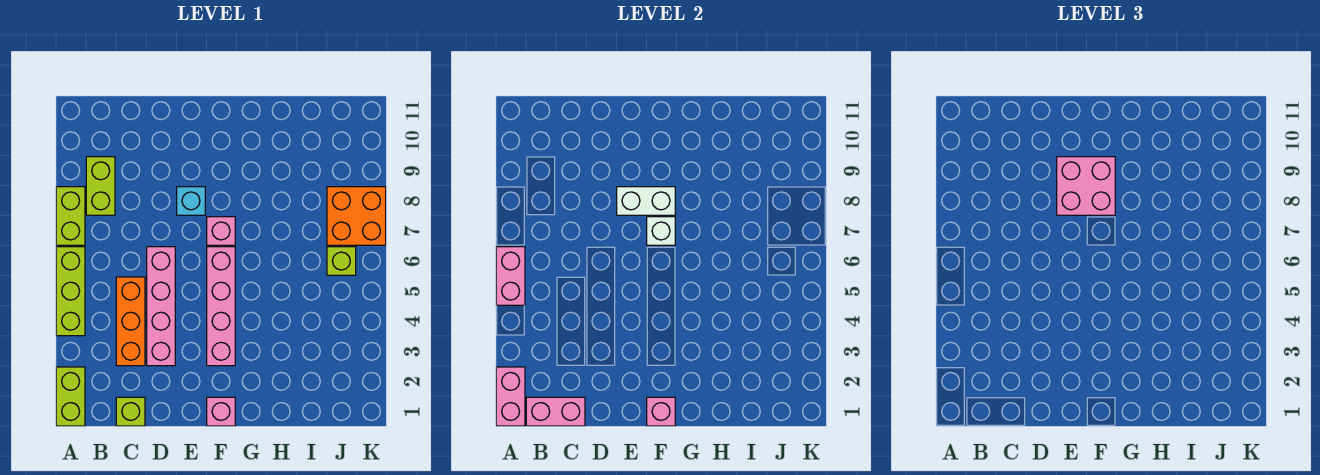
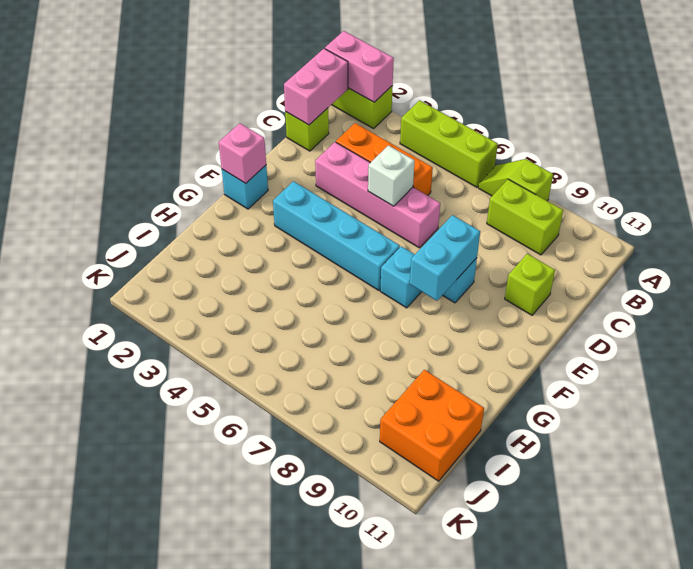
pink brick A5:A6 level 2 -> none
lime brick A7:A8 level 1 -> lime slope A7:A8 level 1 top 8
white brick E8:F8 level 2 -> cyan brick E8:F8 level 2
pink brick E8:F9 level 3 -> none
pink brick F1 level 1 -> cyan brick F1 level 1
pink brick F3:F6 level 1 -> cyan brick F3:F6 level 1
pink brick F7 level 1 -> cyan brick F7 level 1
white brick F7 level 2 -> white brick D5 level 2
lime brick J6 level 1 -> lime brick D10 level 1
orange brick J7:K8 level 1 -> orange brick I10:J11 level 1

